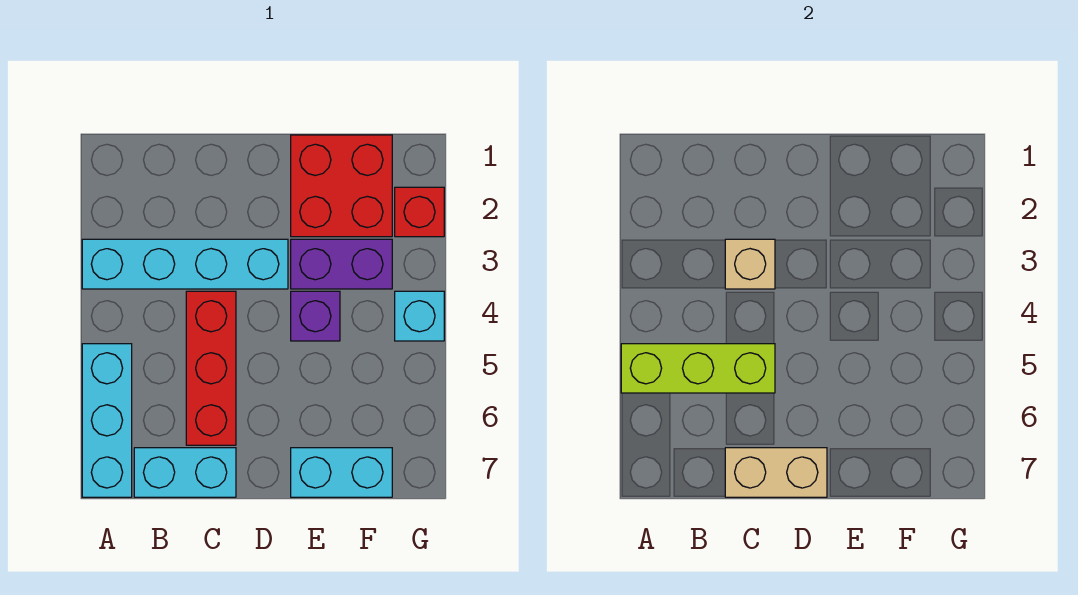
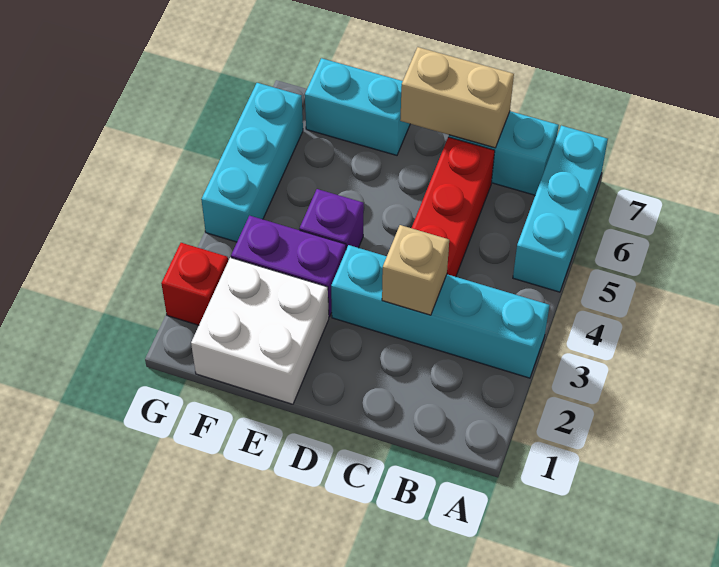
lime brick A5:C5 level 2 -> none
red brick E1:F2 level 1 -> white brick E1:F2 level 1
cyan brick G4 level 1 -> cyan brick G4:G6 level 1

